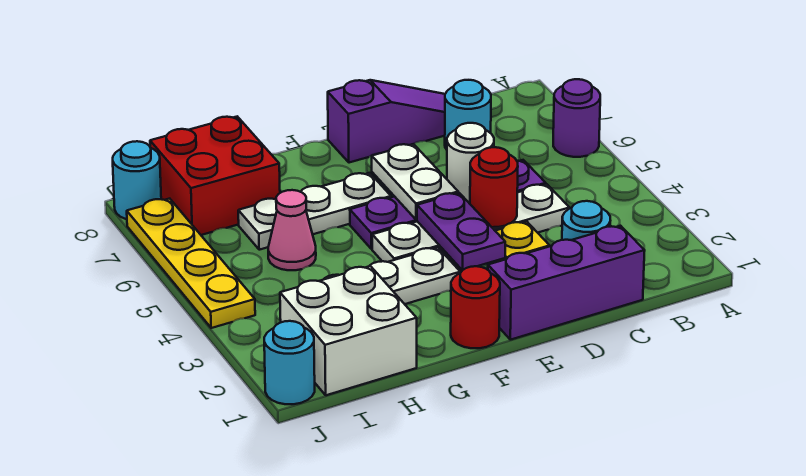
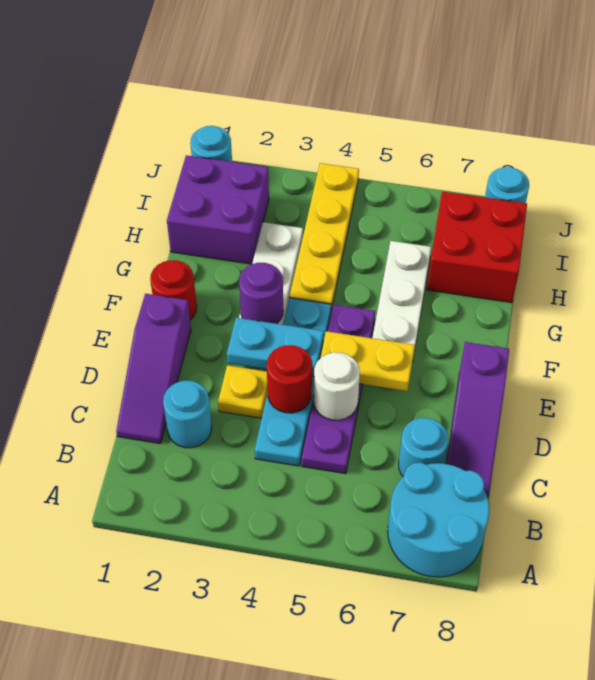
purple round brick A6 level 1 -> purple round brick F3 level 2
none -> cyan round brick A7:B8 level 1
purple brick C1:E1 level 1 -> purple slope C1:E1 level 1 top E
white plate C4:F4 level 1 -> cyan plate C4:F4 level 1
purple plate E3:E4 level 2 -> cyan plate E3:E4 level 2
white plate E5:E6 level 2 -> yellow plate E5:E6 level 2
white brick H1:I2 level 1 -> purple brick H1:I2 level 1
pink cone H5 level 1 -> none
yellow plate J4:J7 level 1 -> yellow plate G4:J4 level 1

